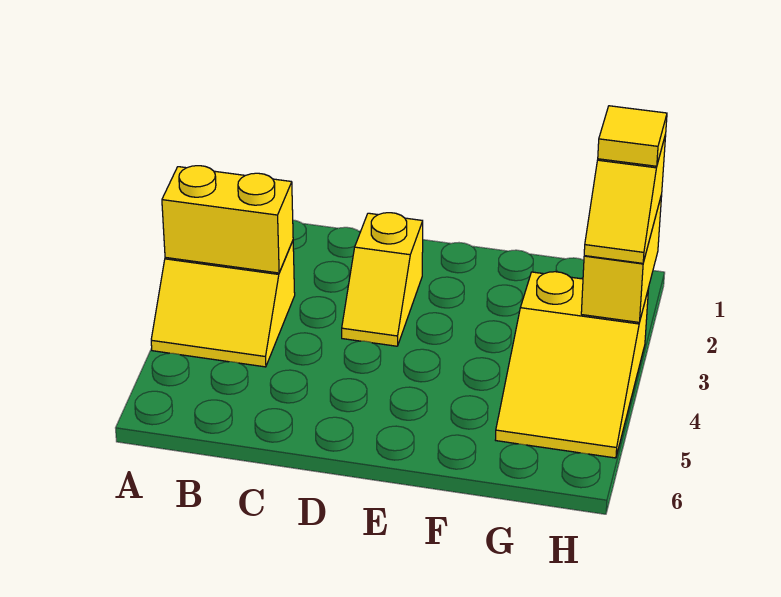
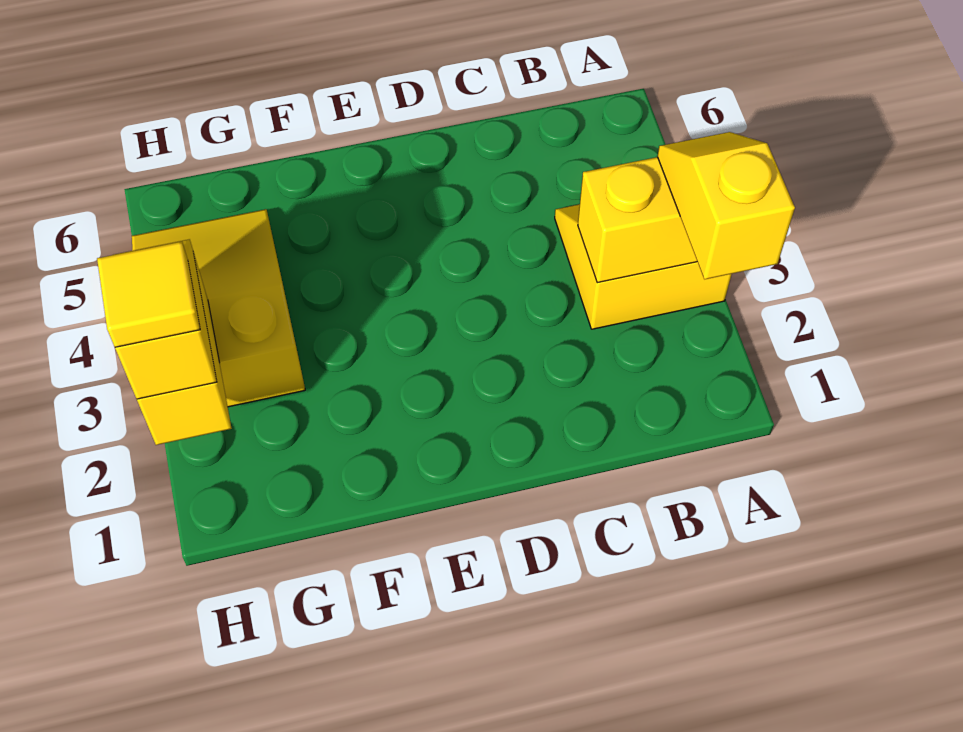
yellow slope D2:D3 level 1 top 2 -> yellow slope A2:A3 level 3 top 2

